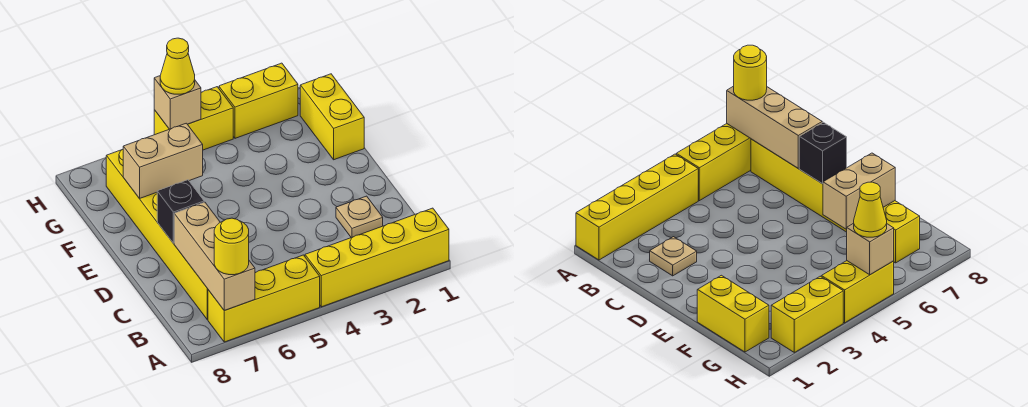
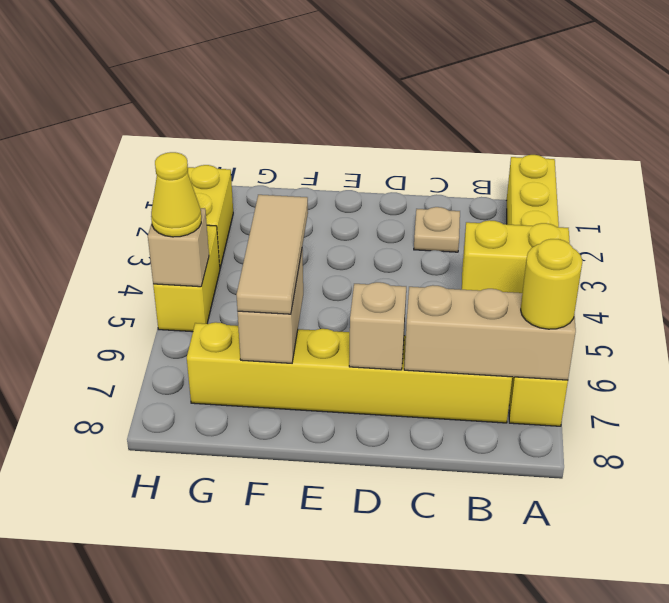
black brick D7 level 2 -> tan brick D7 level 2
yellow brick F1:G1 level 1 -> yellow brick A5:B5 level 2
none -> tan tile F5:F7 level 3

